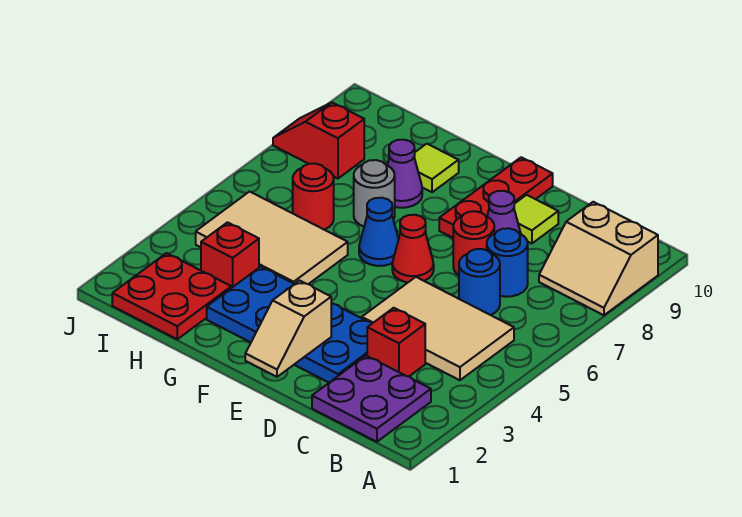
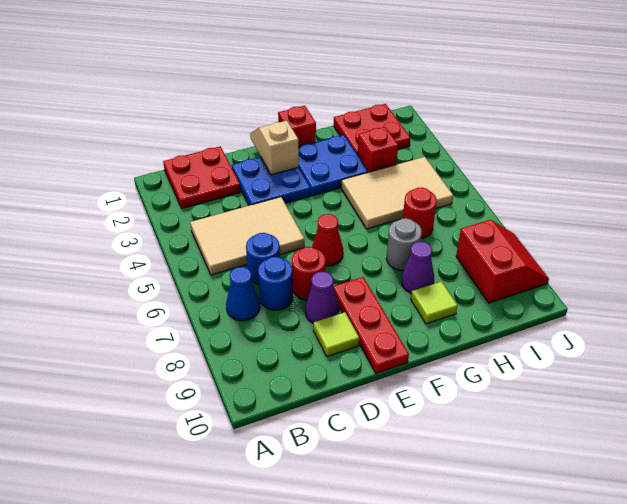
tan slope A8:B9 level 1 top 9 -> none
purple plate B1:C2 level 1 -> red plate B1:C2 level 1
red brick C3 level 1 -> red brick F1 level 1
blue cone F6 level 1 -> blue cone B7 level 1
red slope I8:J8 level 1 top I -> red slope I8:J9 level 1 top I

